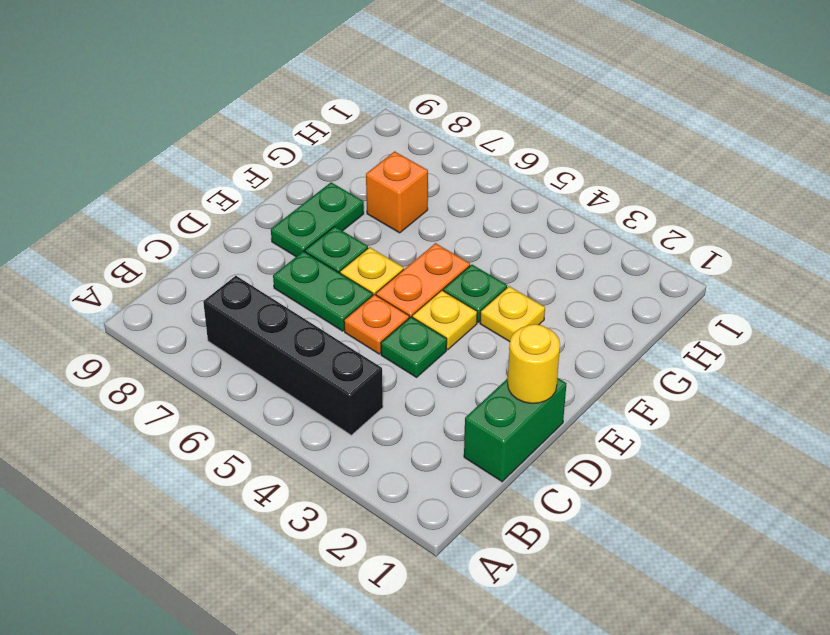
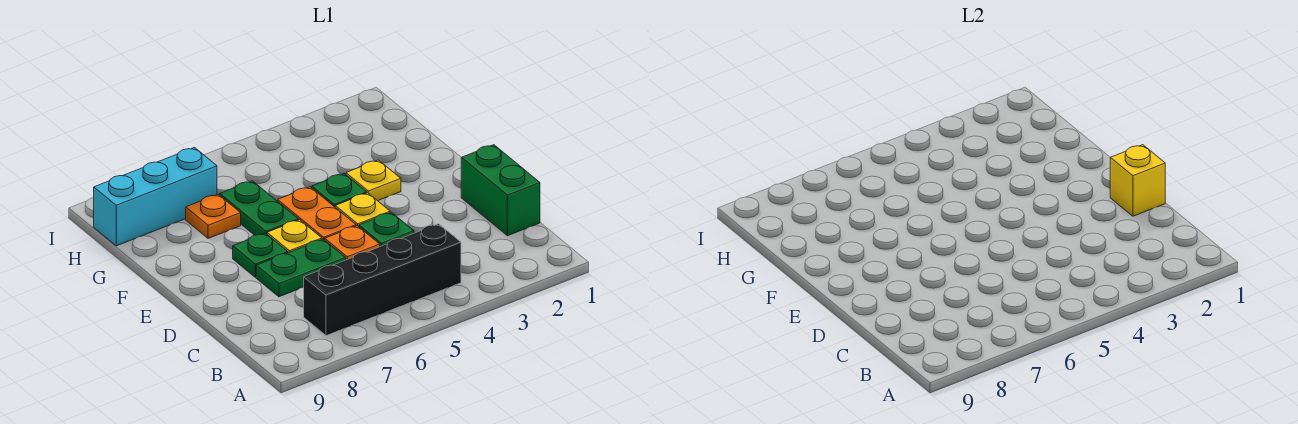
yellow round brick D1 level 2 -> yellow brick D1 level 2
green plate E8:F8 level 1 -> green plate F6:G6 level 1
orange brick G7 level 1 -> orange plate G7 level 1
none -> cyan brick H7:H9 level 1

